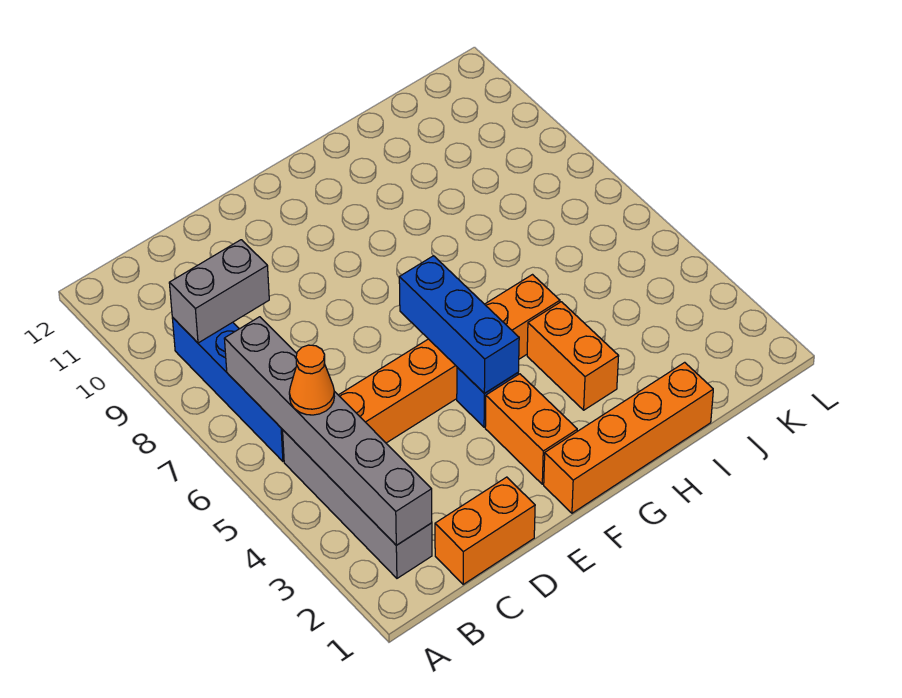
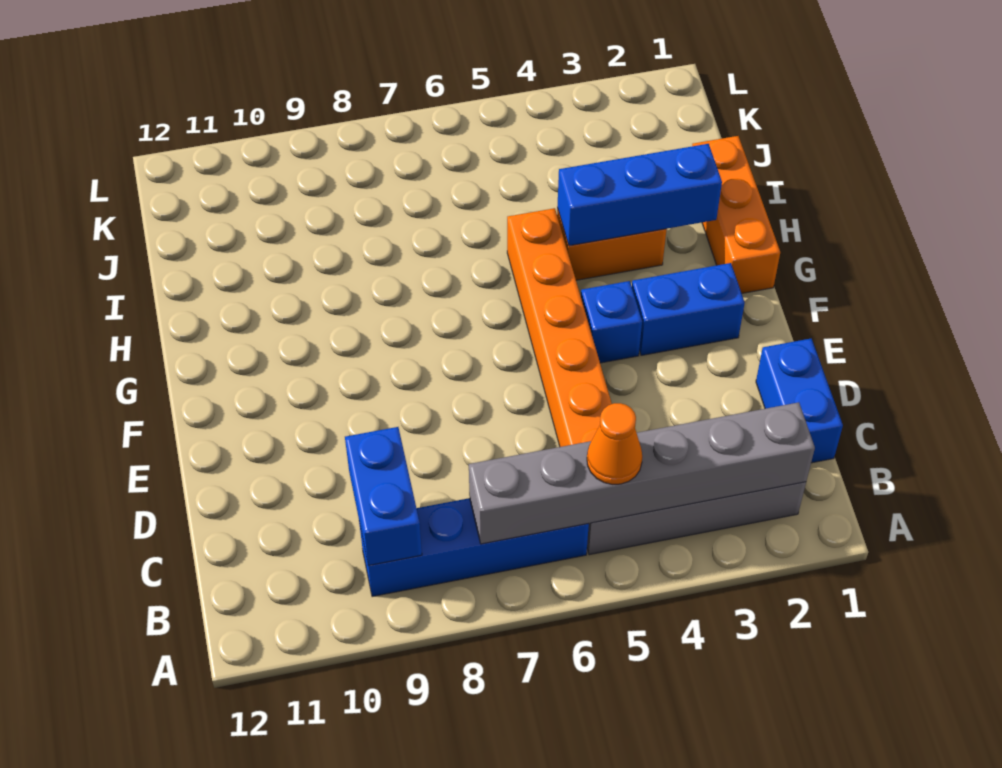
grey brick B9:C9 level 2 -> blue brick B9:C9 level 2
orange brick C1:D1 level 1 -> blue brick C1:D1 level 1
orange brick F1:I1 level 1 -> orange brick G1:I1 level 1
orange brick F2:F3 level 1 -> blue brick F2:F3 level 1
blue brick F4:F6 level 2 -> blue brick H2:H4 level 2

